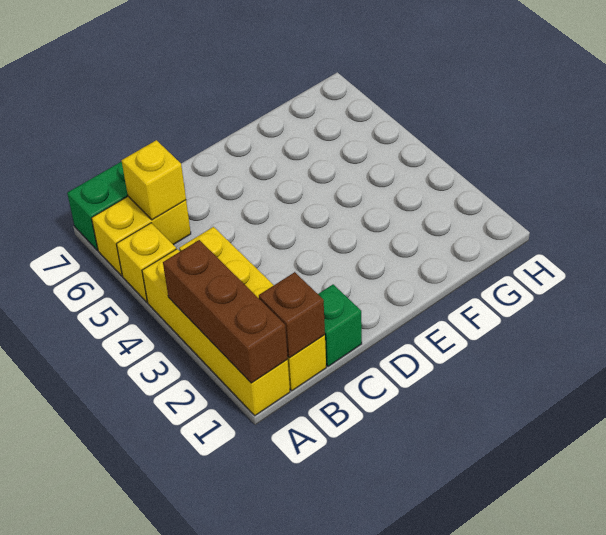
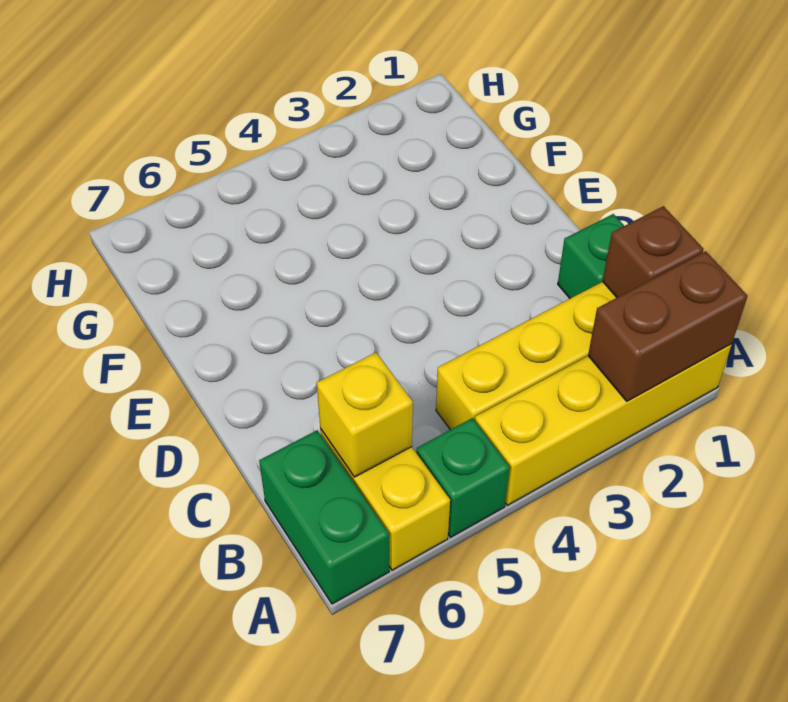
brown brick A1:A3 level 2 -> brown brick A1:A2 level 2
yellow brick A5 level 1 -> green brick A5 level 1

